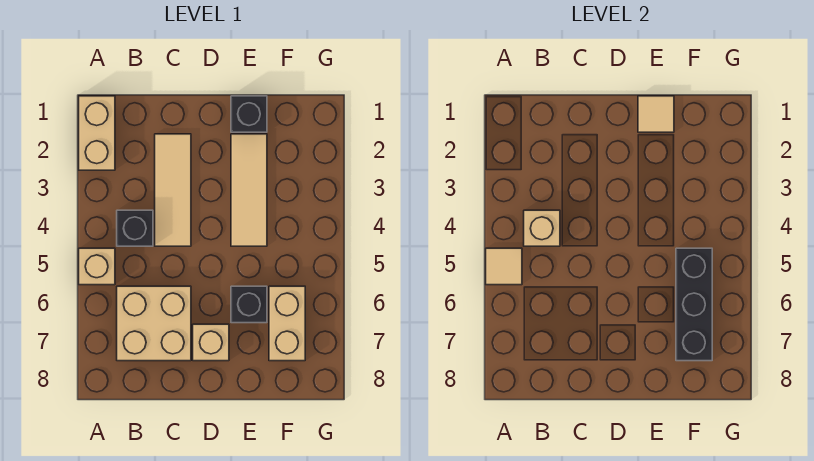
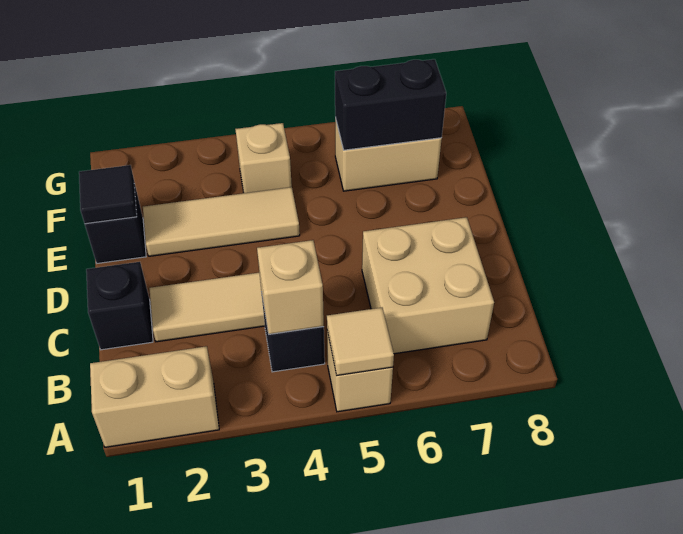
tan brick D7 level 1 -> tan brick F4 level 1
tan tile E1 level 2 -> black tile E1 level 2
black brick E6 level 1 -> black brick C1 level 1
black brick F5:F7 level 2 -> black brick F6:F7 level 2

